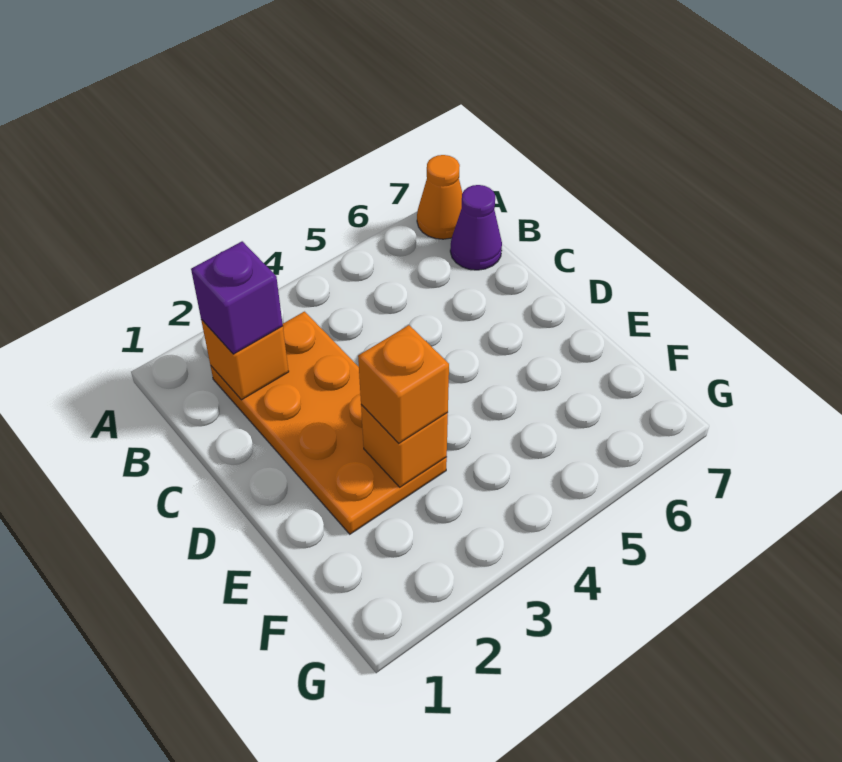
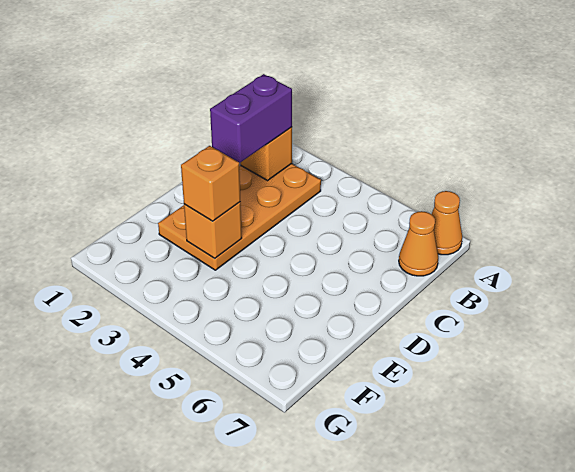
purple brick B2 level 3 -> purple brick B2:C2 level 3
purple cone B7 level 1 -> orange cone B7 level 1

